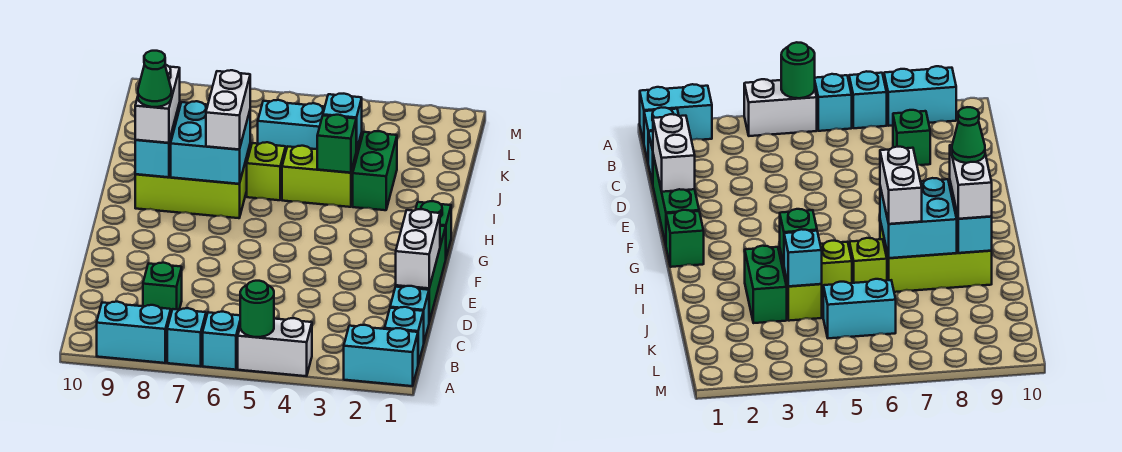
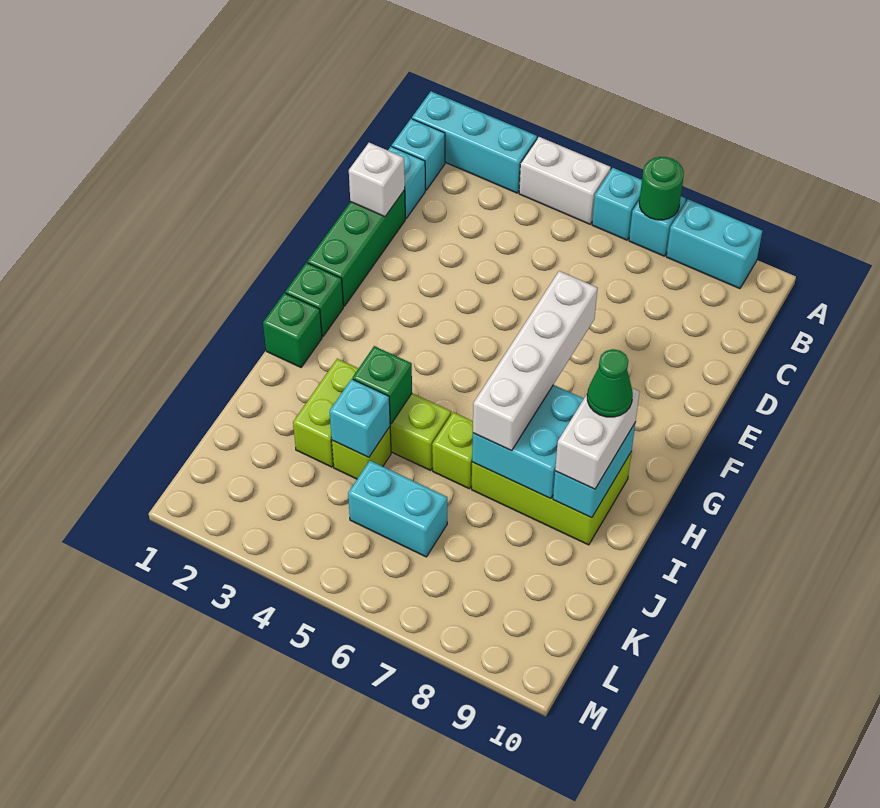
cyan brick A1:A2 level 1 -> cyan brick A1:A3 level 1
green round brick A5 level 2 -> green round brick A7 level 2
green brick C8 level 1 -> green brick H1 level 1
white brick D1:E1 level 2 -> white brick D1 level 2
white brick H7:I7 level 3 -> white brick F7:I7 level 3
green brick I3:J3 level 1 -> lime brick I3:J3 level 1

